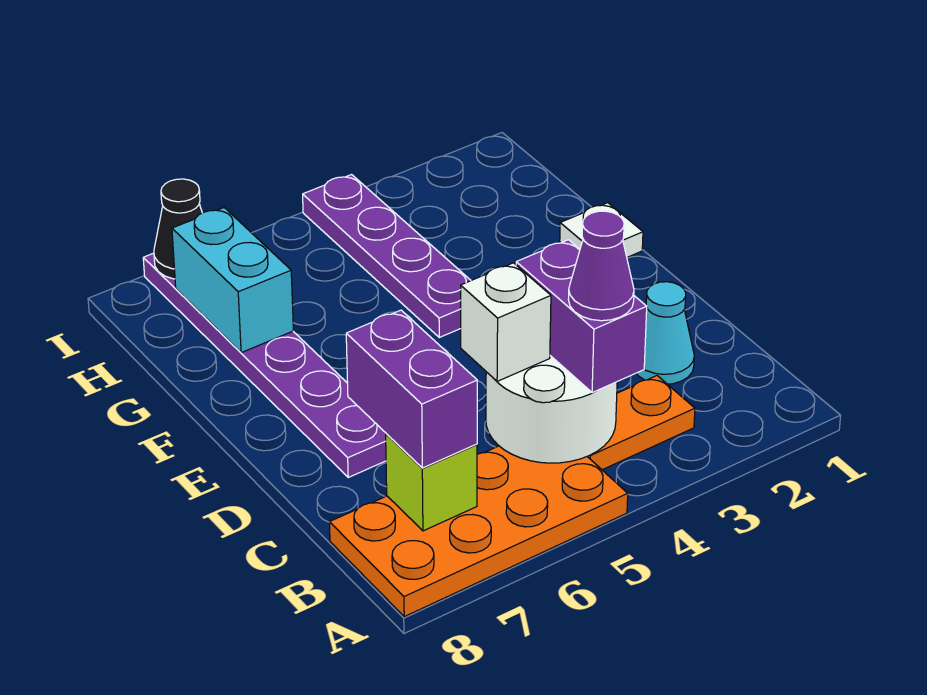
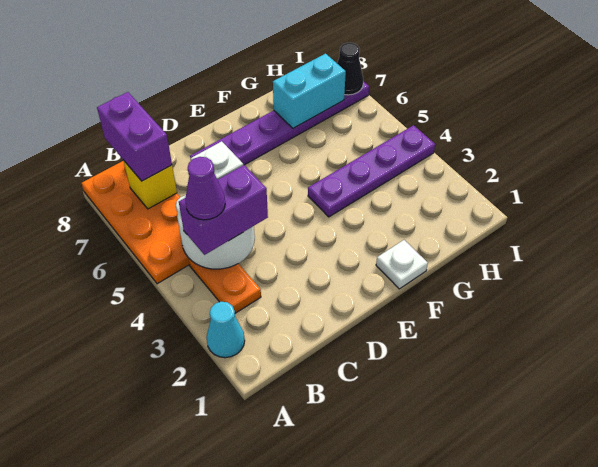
lime brick B7 level 2 -> yellow brick B7 level 2
purple brick B7:C7 level 3 -> purple brick B7:B8 level 3
cyan cone C2 level 1 -> cyan cone A2 level 1

